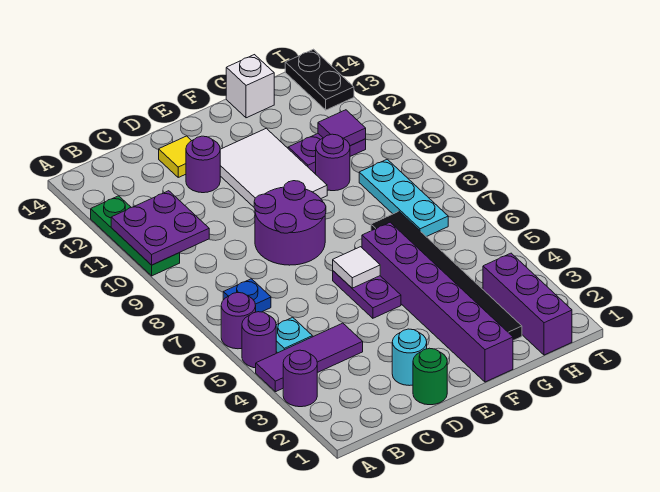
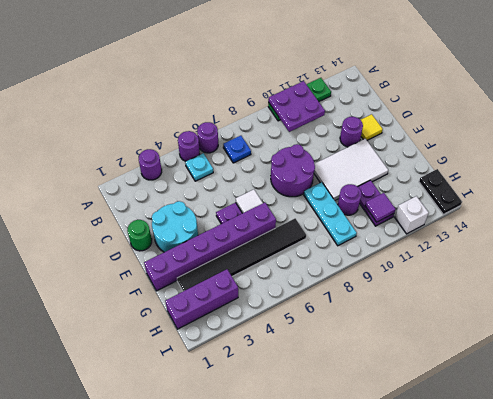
purple tile A4:C4 level 1 -> none
cyan round brick D2 level 1 -> cyan round brick D2:E3 level 1
white brick G14 level 1 -> white brick I12 level 1
cyan plate H7:H9 level 1 -> cyan plate F9:H9 level 1
black plate I13:I14 level 1 -> black plate H14:I14 level 1

